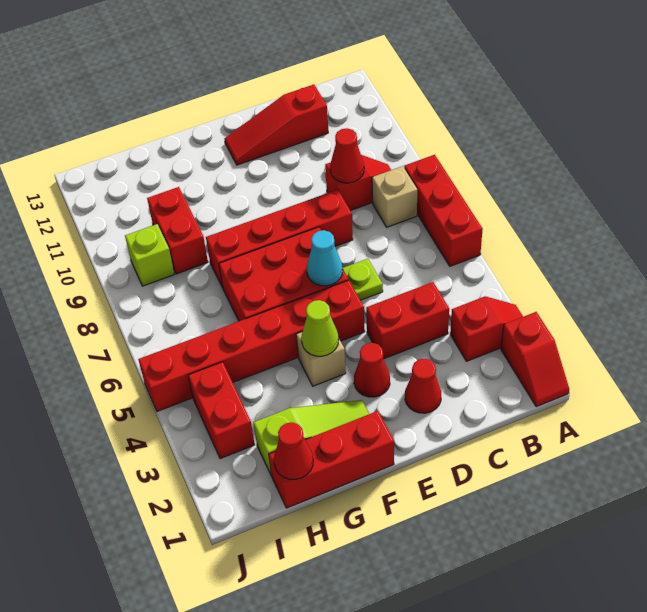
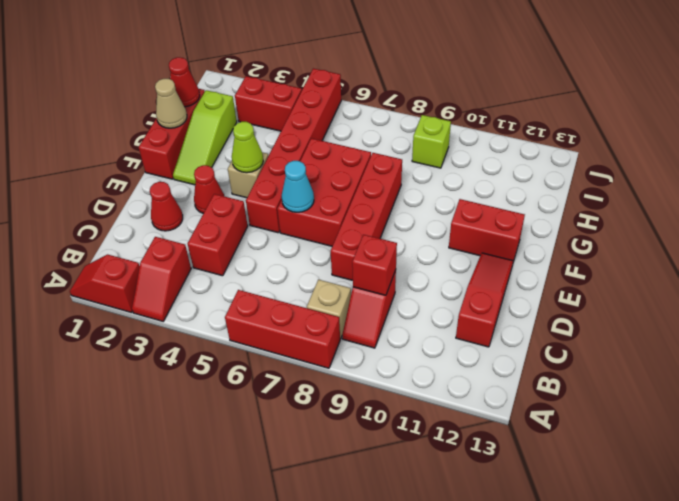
red cone C9 level 2 -> red brick C9 level 2
lime plate D6 level 1 -> none
none -> tan cone G1 level 2
red brick H9:H10 level 1 -> red brick F11:F12 level 1

